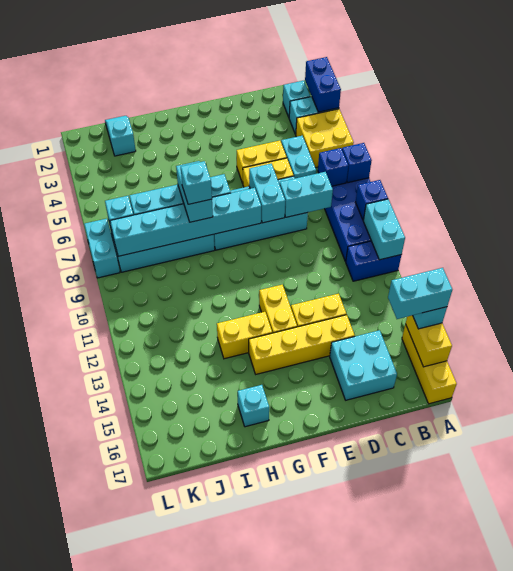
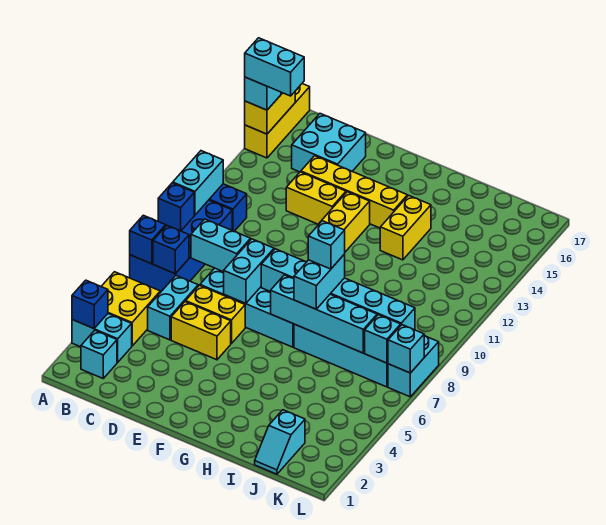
blue brick A2:A3 level 2 -> blue brick A3 level 2
yellow brick G13:H13 level 1 -> yellow brick H13:H14 level 1
cyan brick H16 level 1 -> cyan brick L7 level 2

